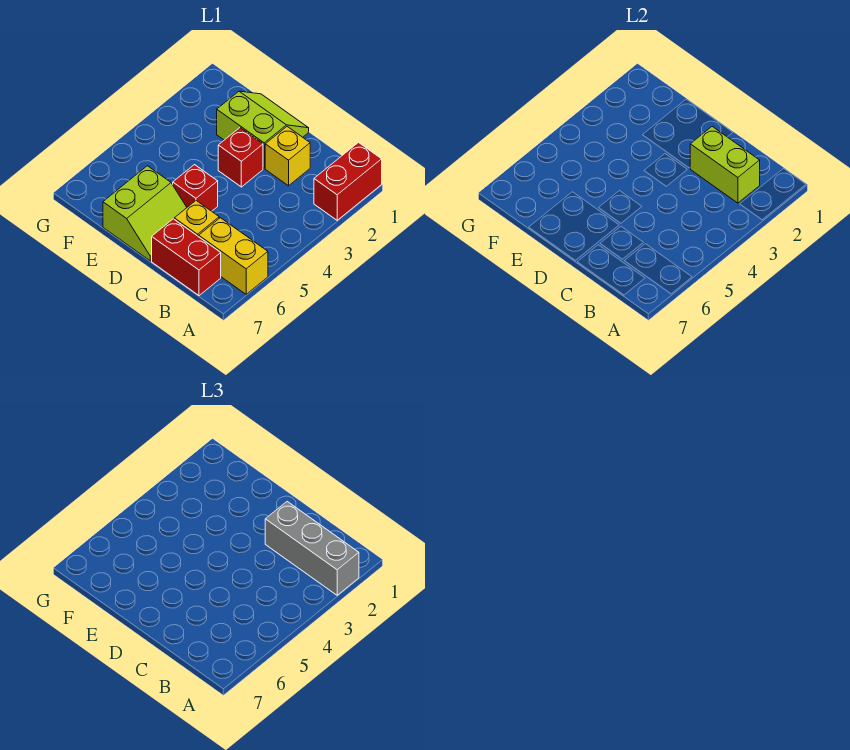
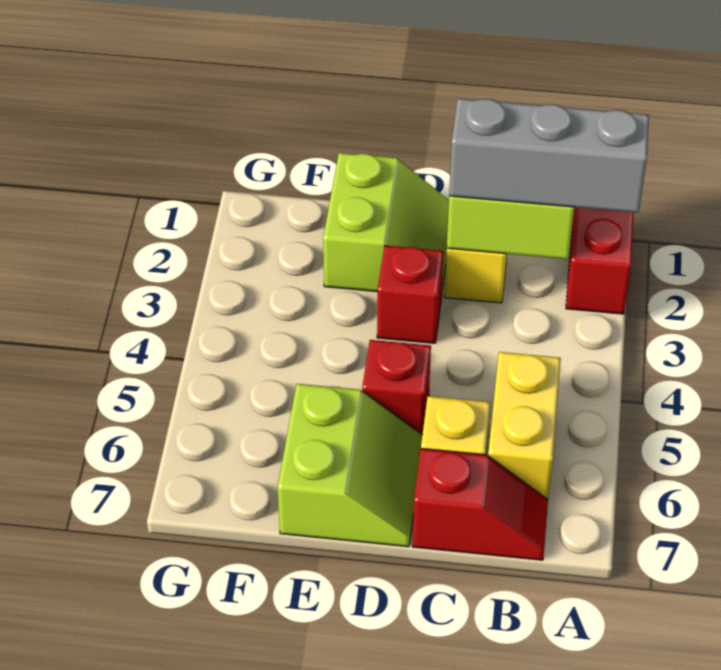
yellow brick A6:B6 level 1 -> yellow brick B5:B6 level 1
red brick B7:C7 level 1 -> red slope B7:C7 level 1 top C
lime slope D1:E2 level 1 top 2 -> lime slope D1:E2 level 1 top E

